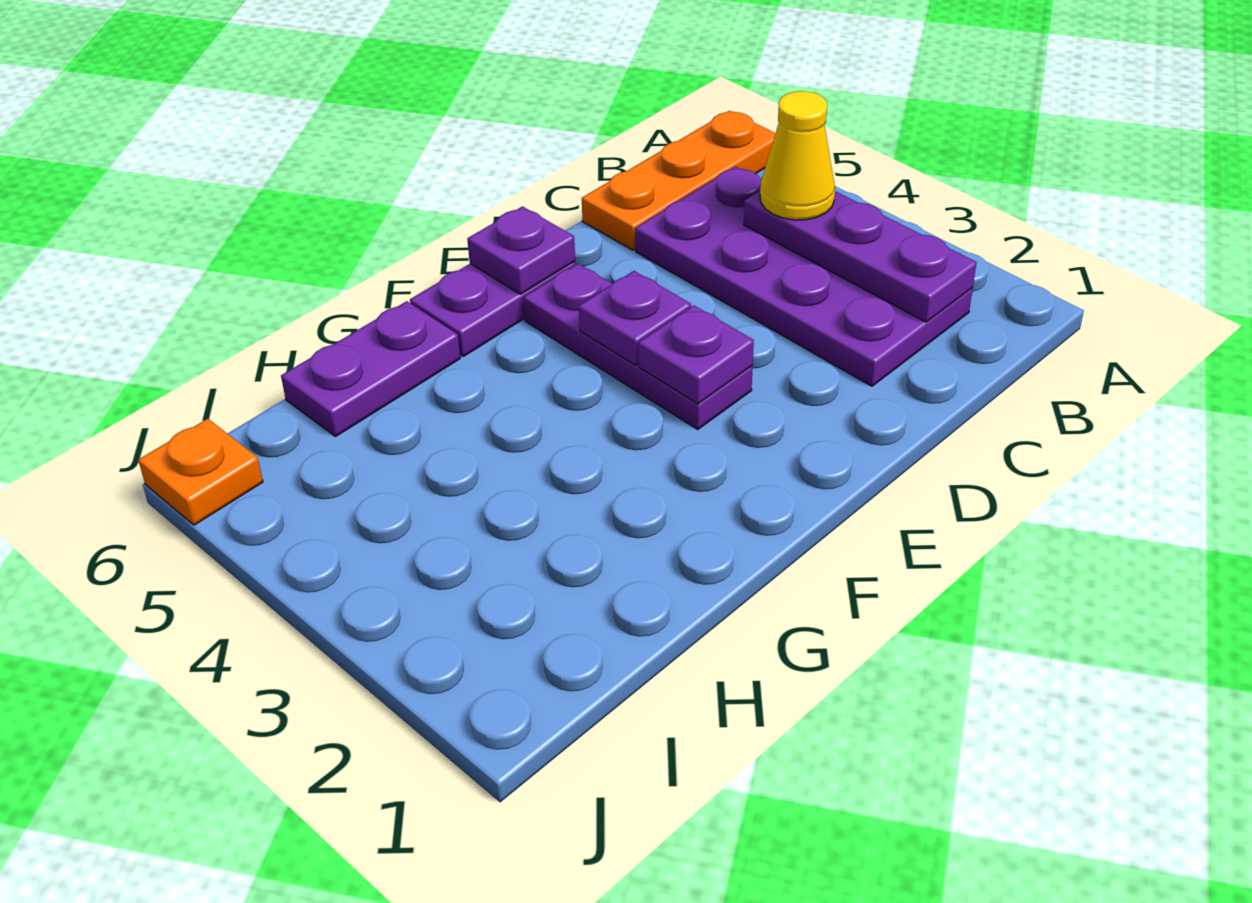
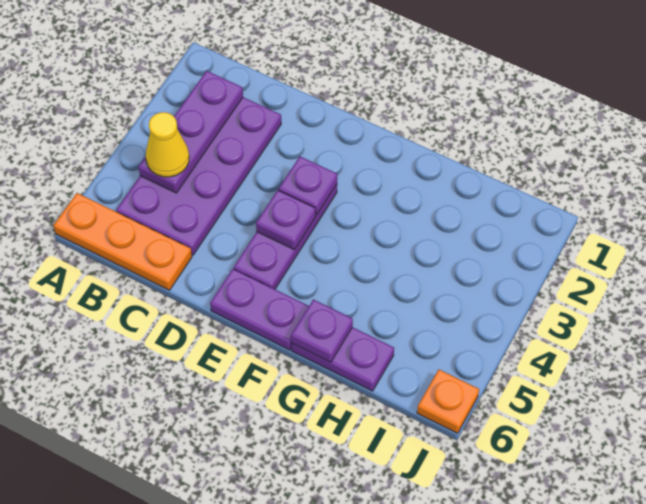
purple plate E6 level 2 -> purple plate G6 level 2

